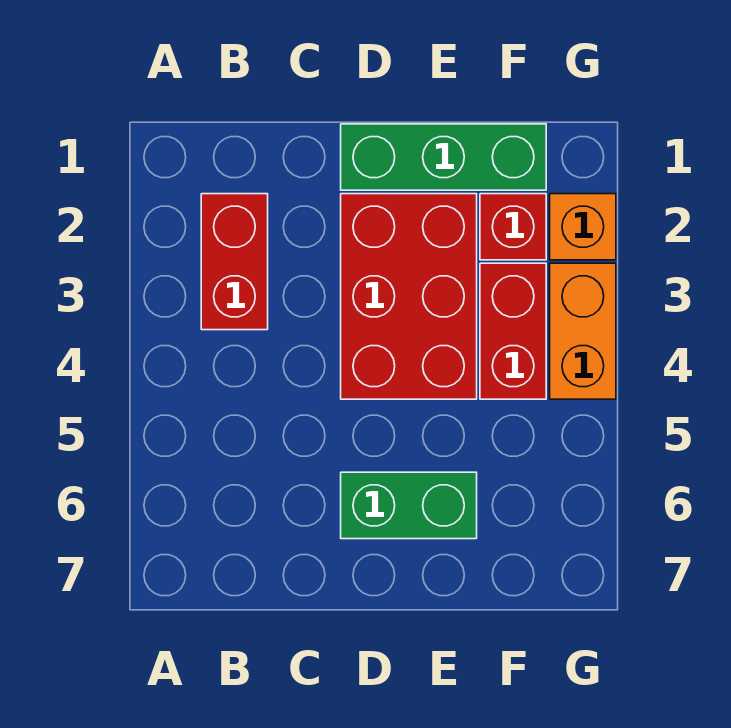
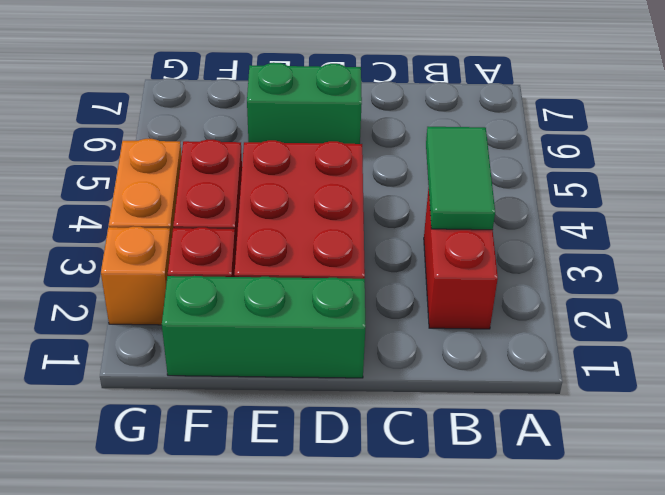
none -> green tile B3:B4 level 2

